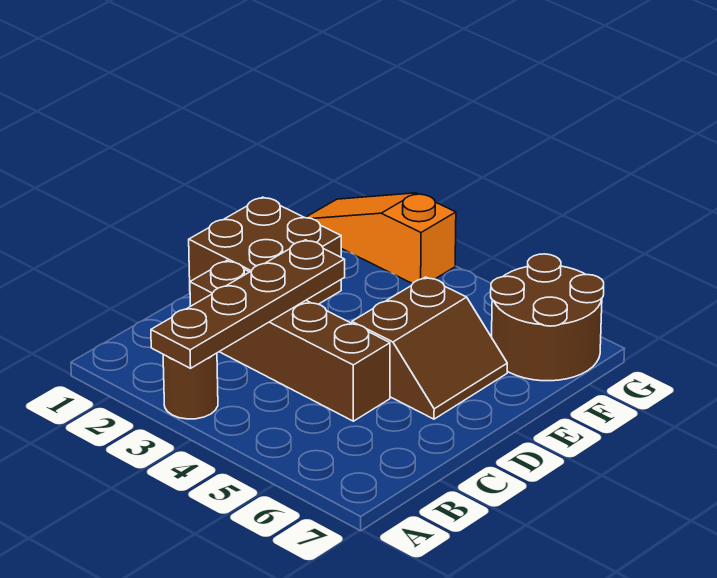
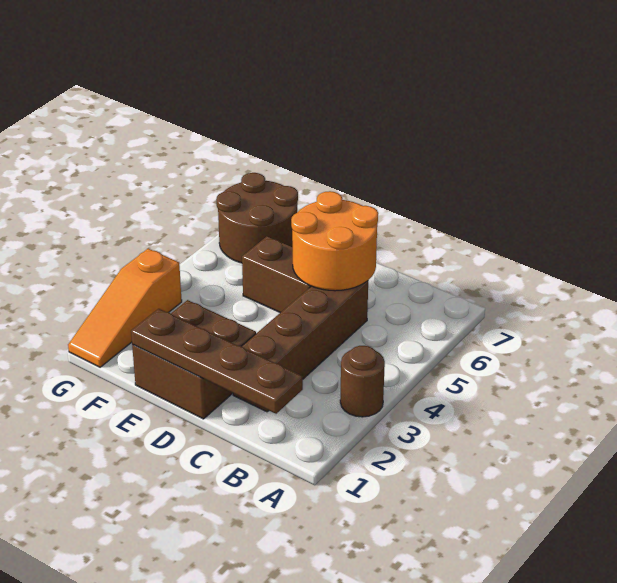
brown plate A3:D3 level 2 -> brown plate B1:E1 level 2
none -> orange round brick C5:D6 level 2

